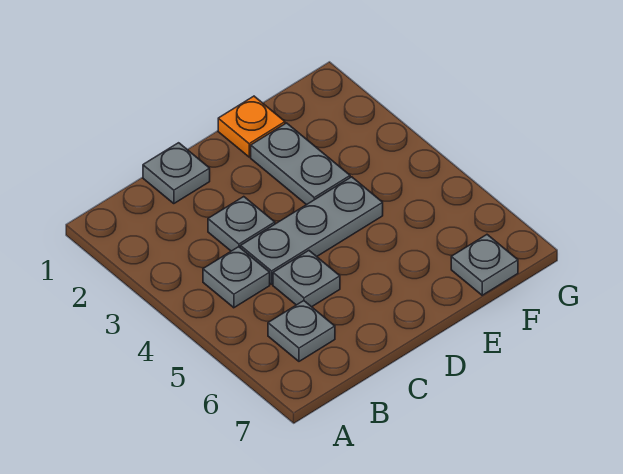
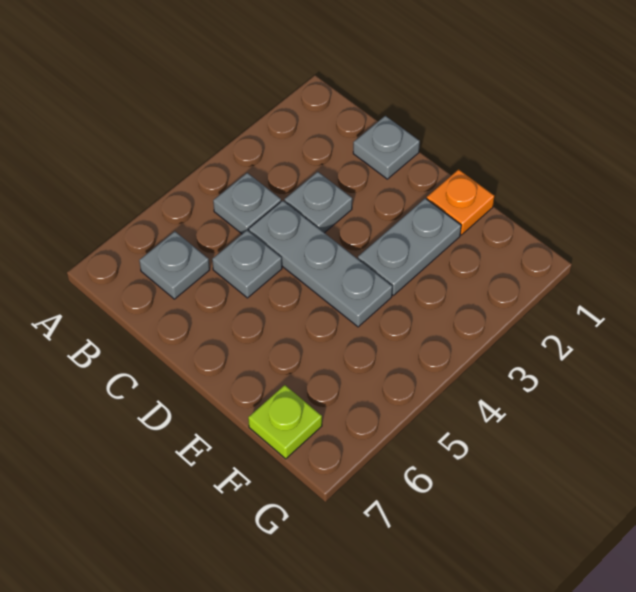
grey plate F7 level 1 -> lime plate F7 level 1

